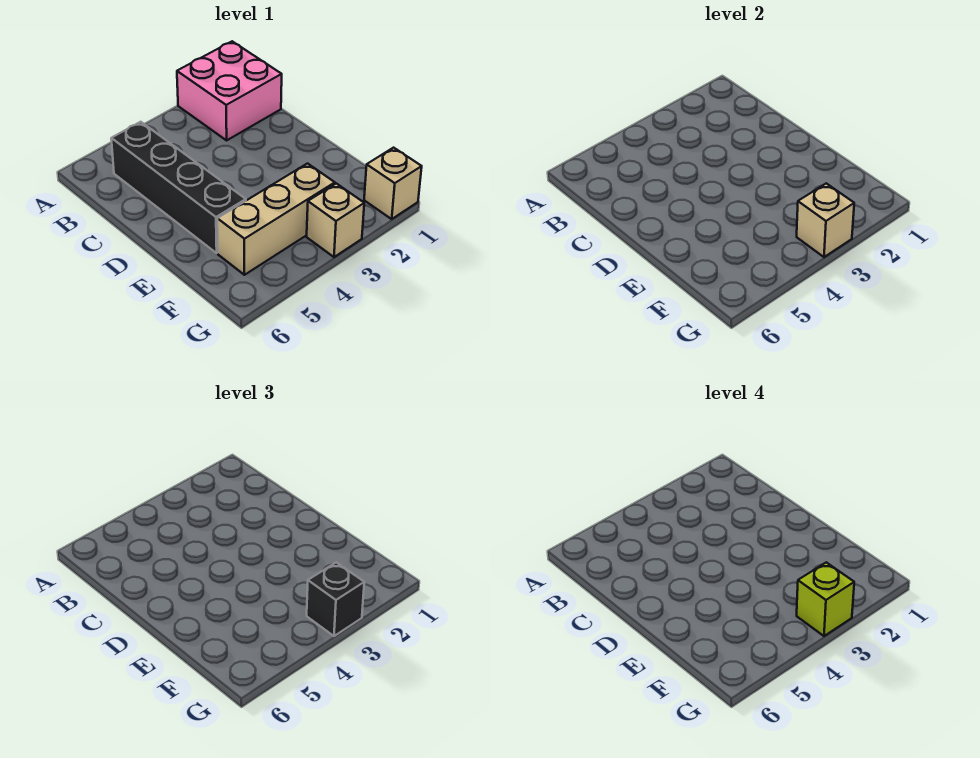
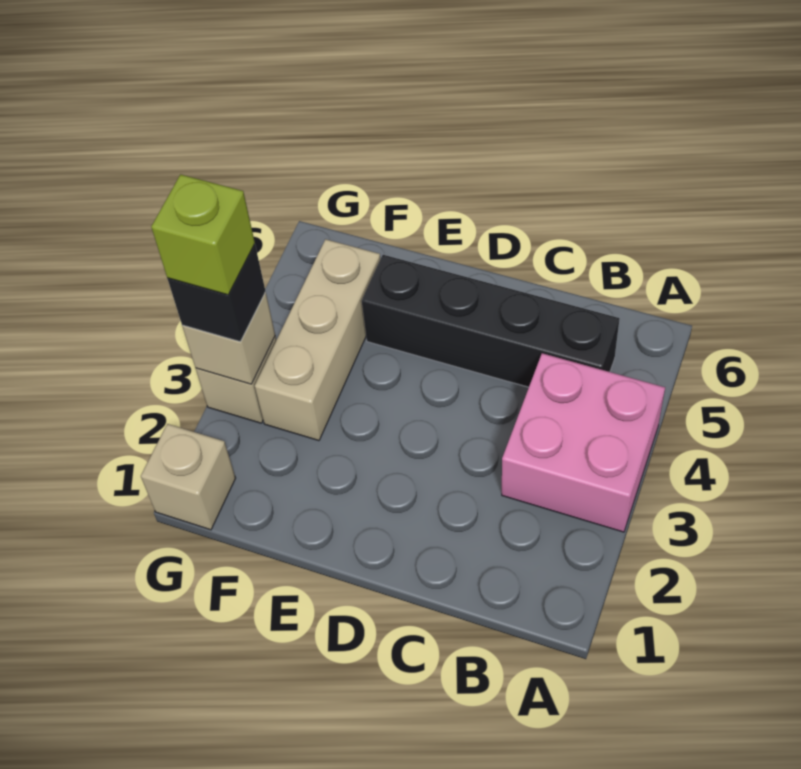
pink brick A1:B2 level 1 -> pink brick A3:B4 level 1

